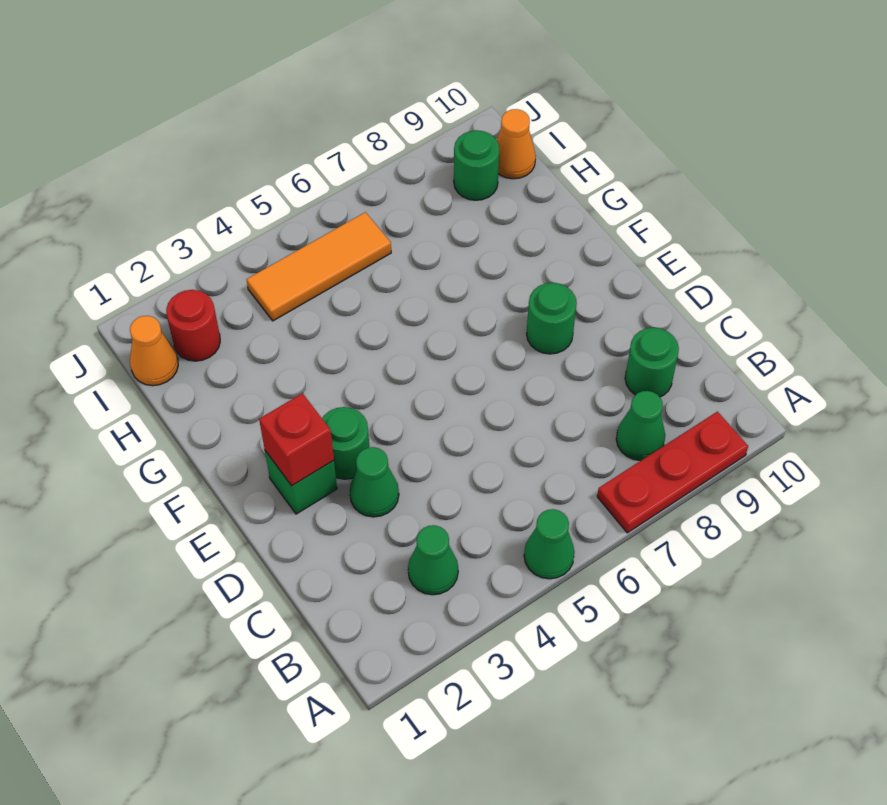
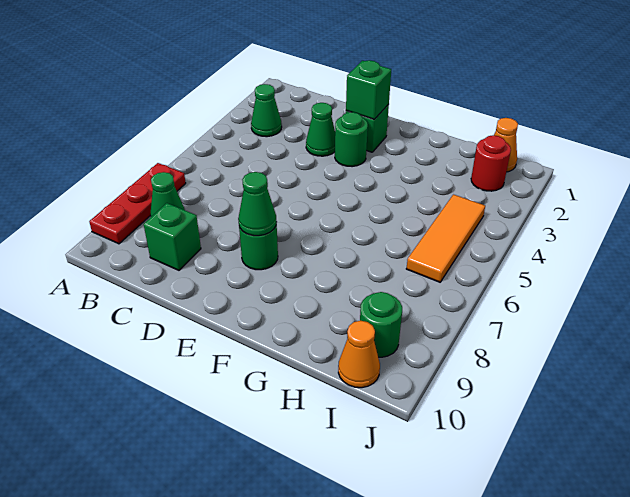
green cone A5 level 1 -> green cone E8 level 2
green round brick C9 level 1 -> green brick C9 level 1
red brick E2 level 2 -> green brick E2 level 2

